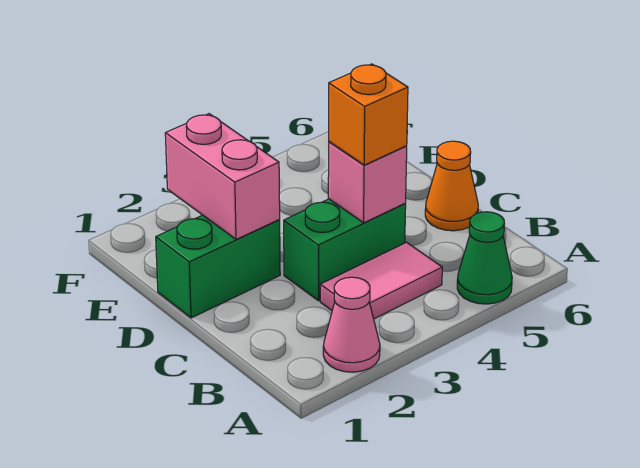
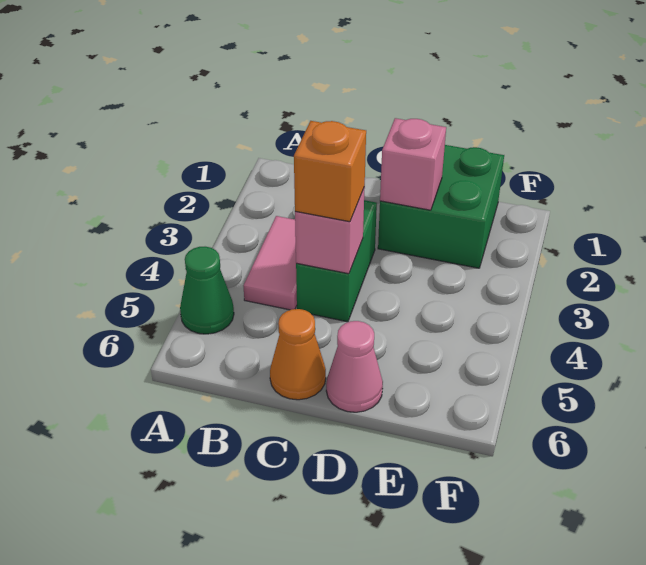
pink cone A2 level 1 -> pink cone D6 level 1
green brick D1:D2 level 1 -> green brick D1:E2 level 1
pink brick D2:E2 level 2 -> pink brick D2 level 2

